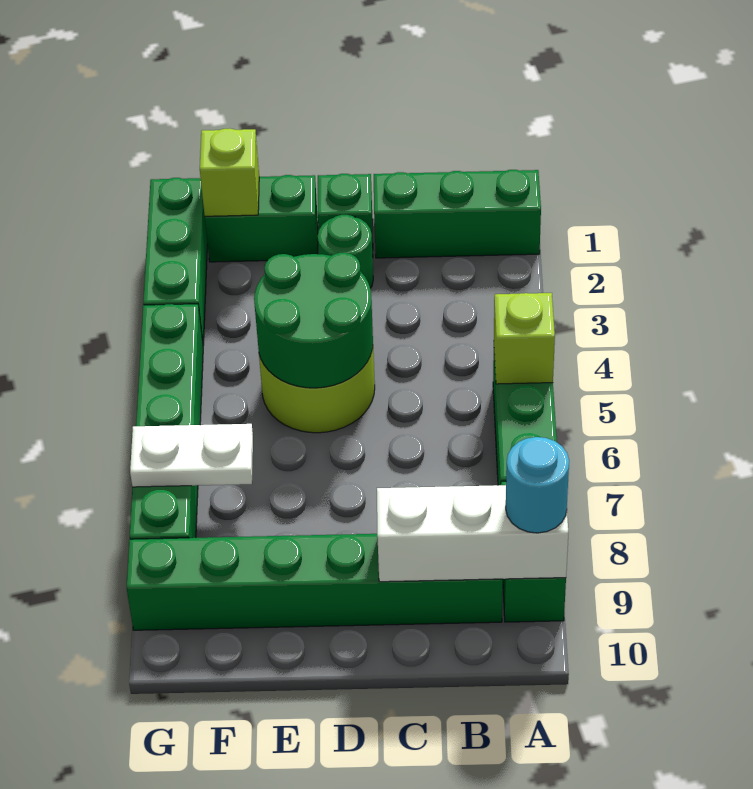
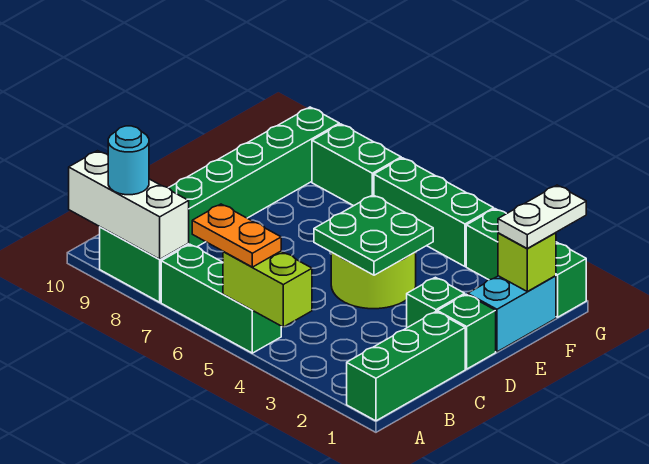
lime brick A5 level 2 -> lime brick A4:A5 level 2
none -> orange plate A5:A6 level 3
white brick A9:C9 level 2 -> white brick A8:A10 level 2
green round brick D2 level 1 -> green brick D2 level 1
green round brick D4:E5 level 2 -> green plate D4:E5 level 2
green brick E1:F1 level 1 -> cyan brick E1:F1 level 1
white plate F7:G7 level 2 -> white plate F1:G1 level 3

